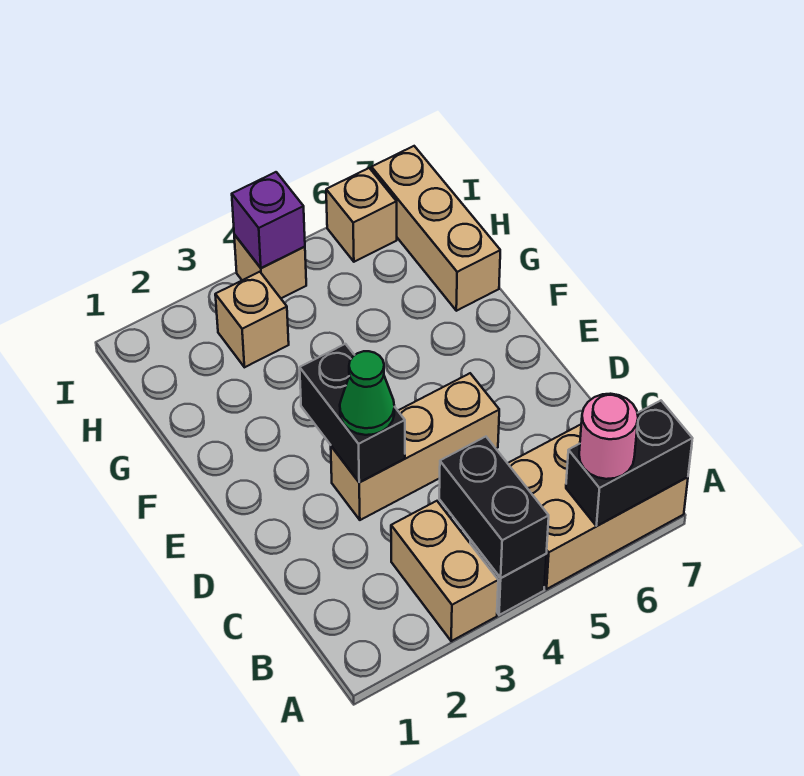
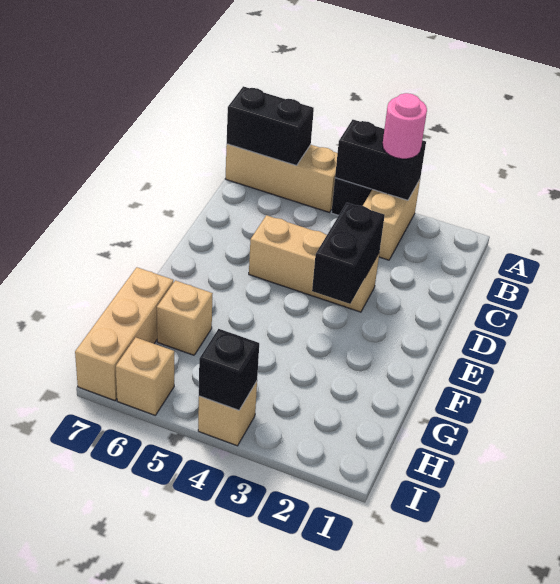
black brick A4:B4 level 2 -> black brick A3:A4 level 2
tan brick A5:B7 level 1 -> tan brick A5:A7 level 1
pink round brick A6 level 3 -> pink round brick A3 level 3
green cone D3 level 3 -> none
tan brick H3 level 1 -> tan brick G6 level 1
purple brick I4 level 2 -> black brick I4 level 2

